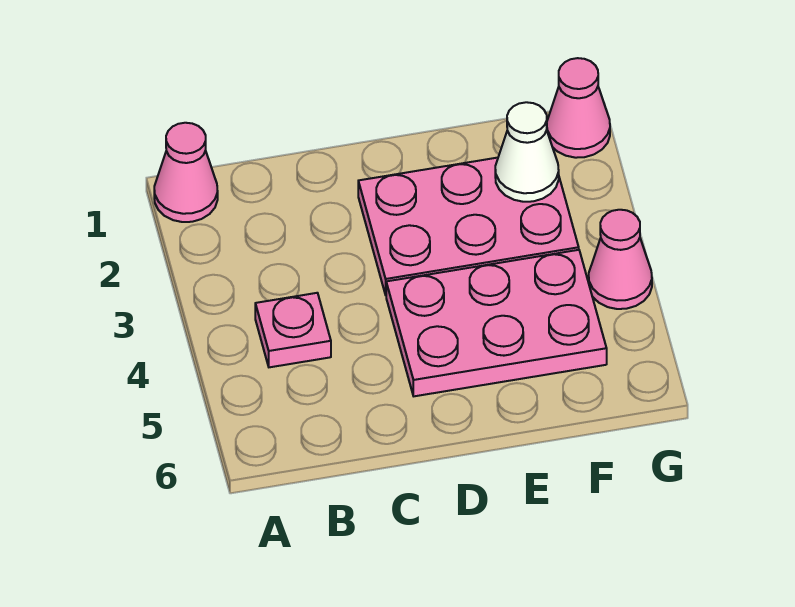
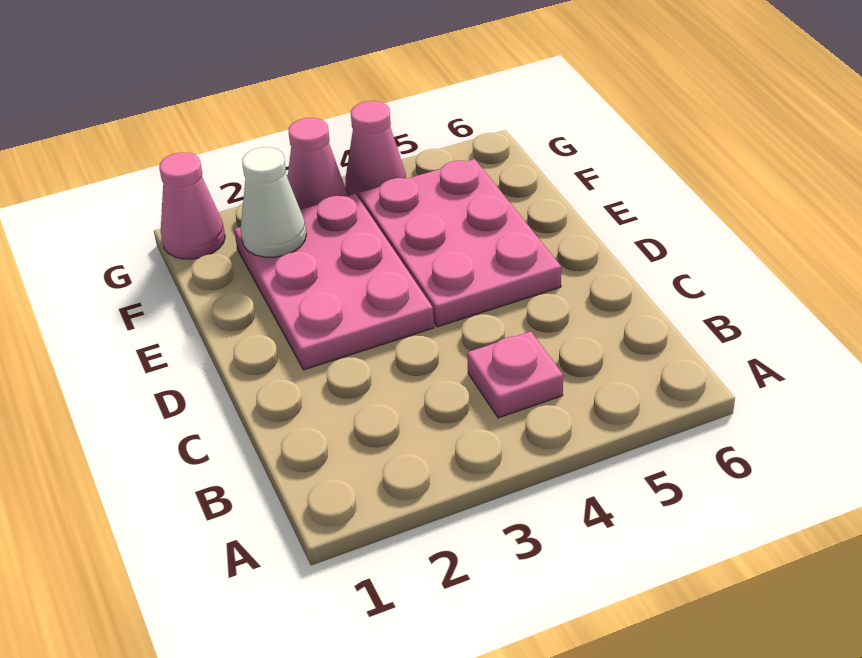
pink cone A1 level 1 -> pink cone G3 level 1

